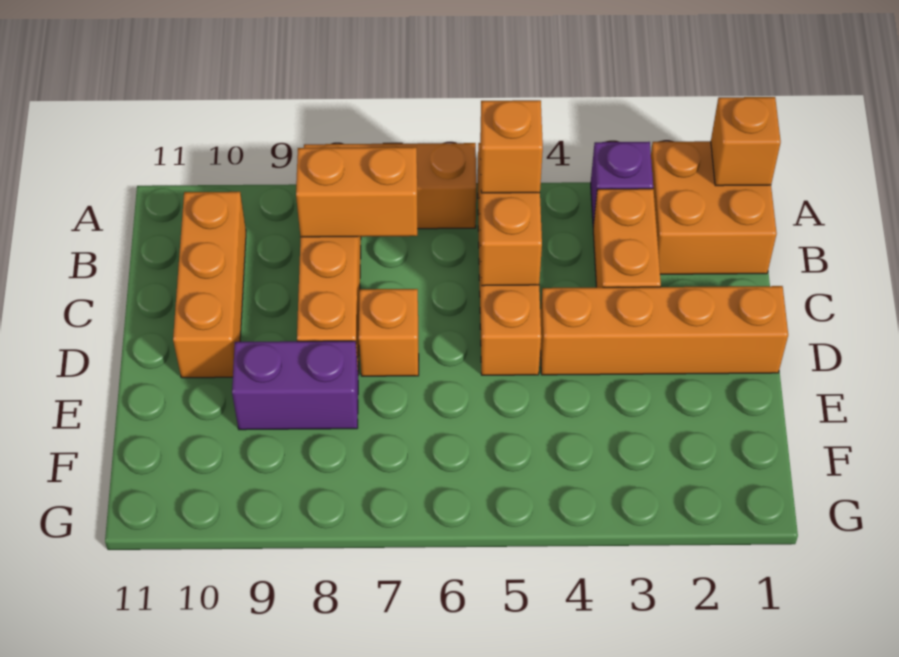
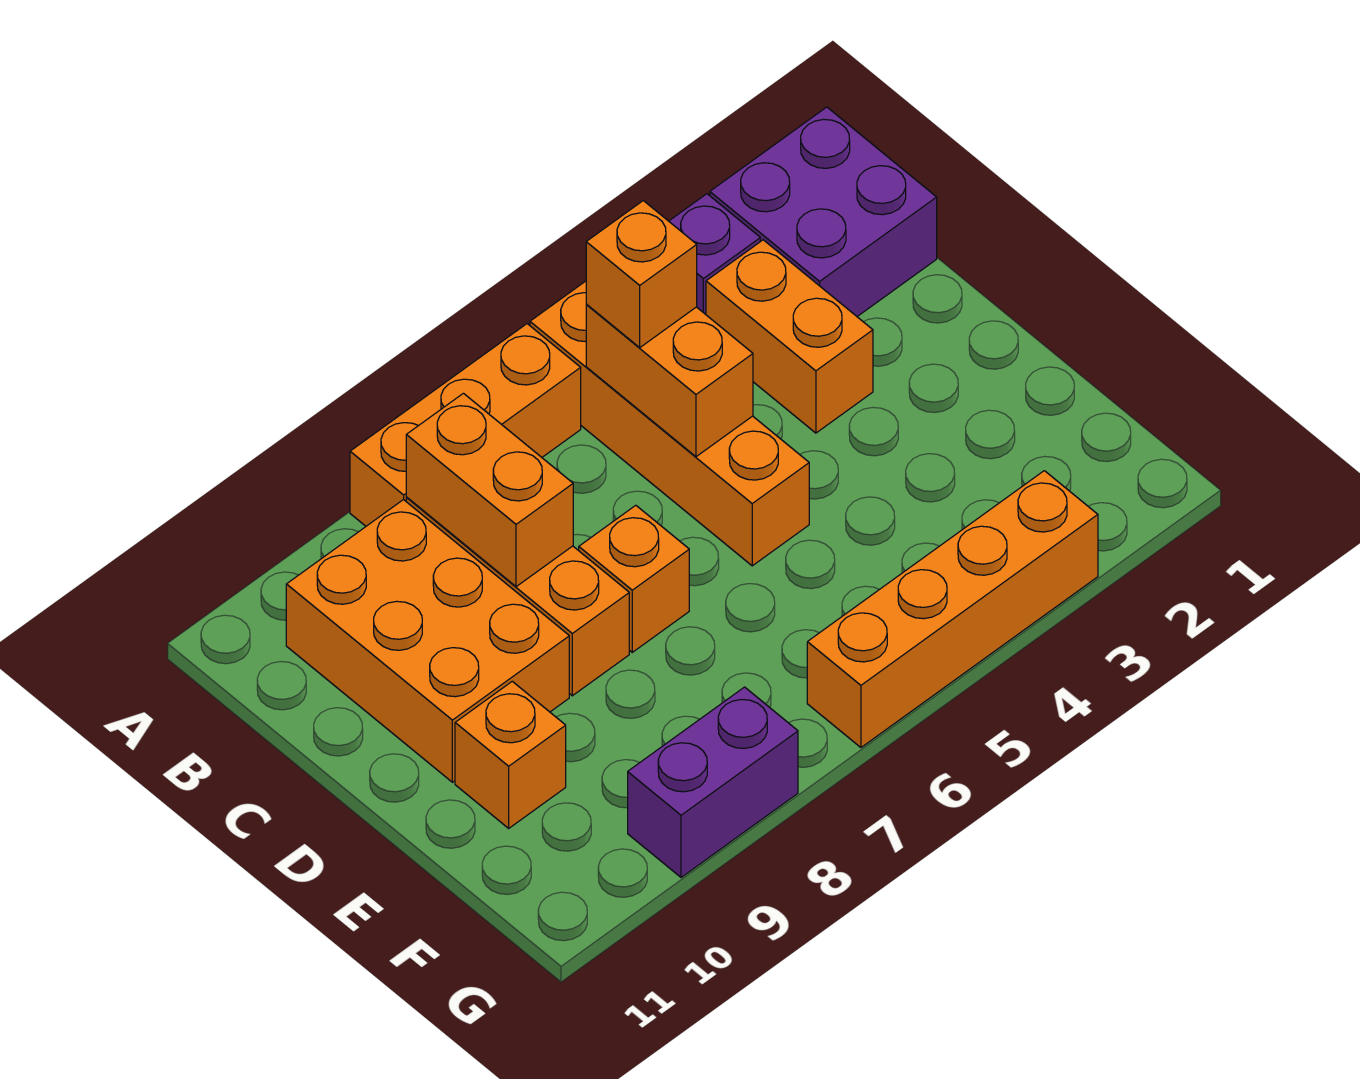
orange brick A1:B2 level 1 -> purple brick A1:B2 level 1
orange brick A1 level 2 -> orange brick E10 level 1
orange brick B7:B8 level 2 -> orange brick B8:C8 level 2
orange brick B10:D10 level 1 -> orange brick B9:D10 level 1
orange brick D1:D4 level 1 -> orange brick G3:G6 level 1
purple brick E8:E9 level 1 -> purple brick G8:G9 level 1

